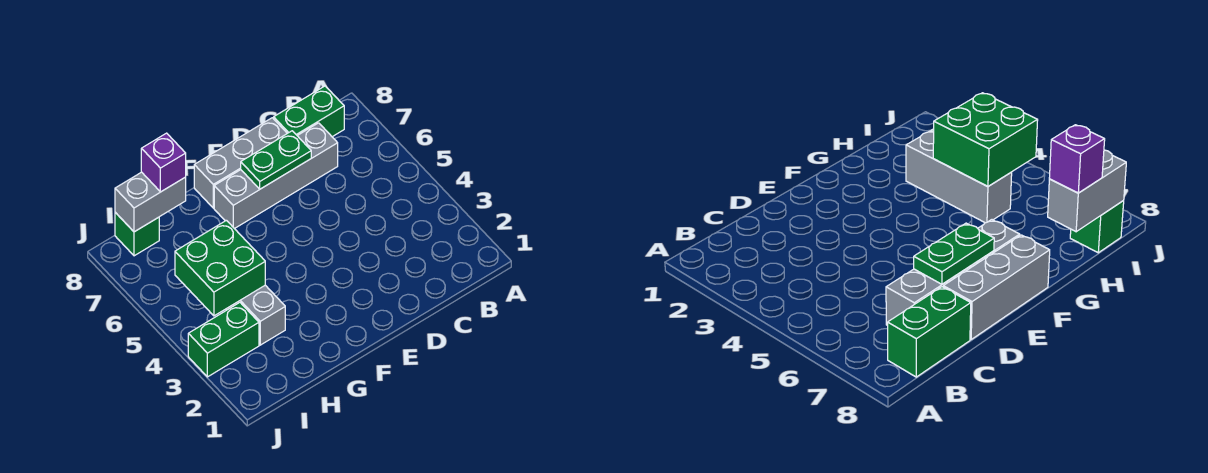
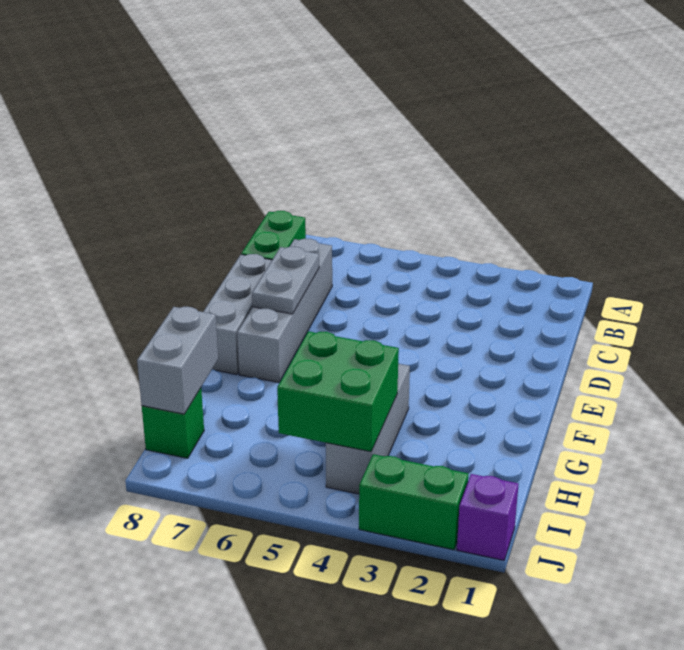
green plate D7:E7 level 2 -> grey plate D7:E7 level 2
grey brick H3:H5 level 1 -> grey brick G4:I4 level 1
purple brick H8 level 3 -> purple brick J1 level 1
green brick I3:J3 level 1 -> green brick J2:J3 level 1

